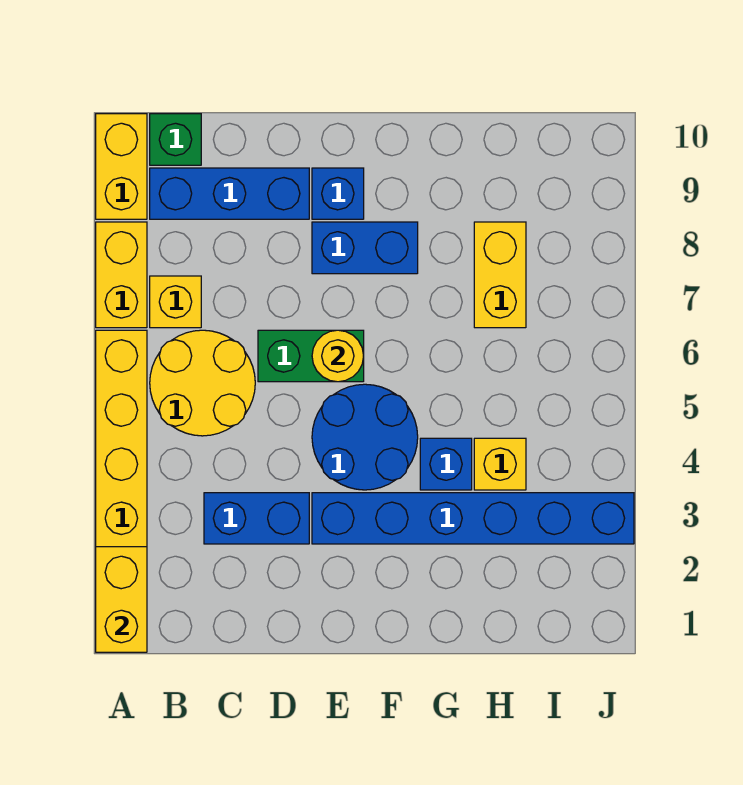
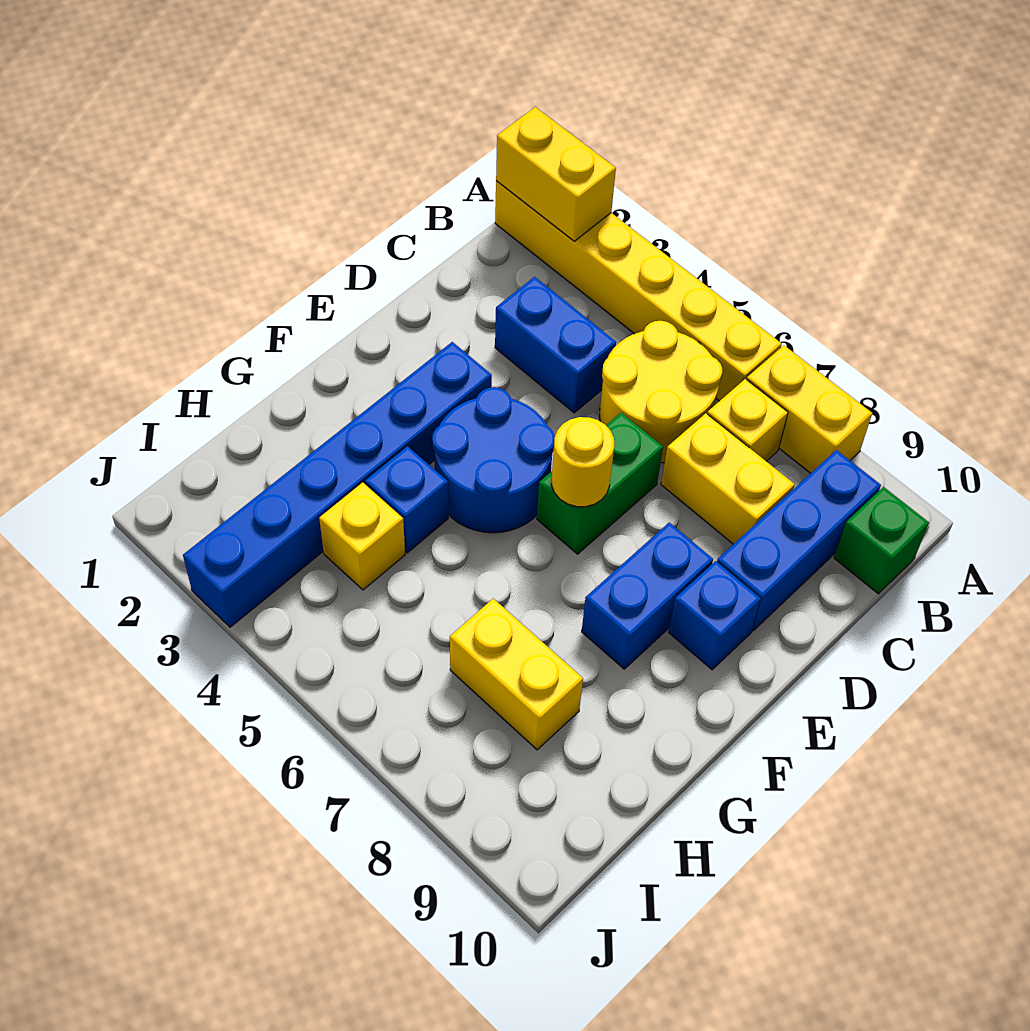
yellow brick A9:A10 level 1 -> yellow brick C7:C8 level 1
blue brick C3:D3 level 1 -> blue brick C3:C4 level 1

